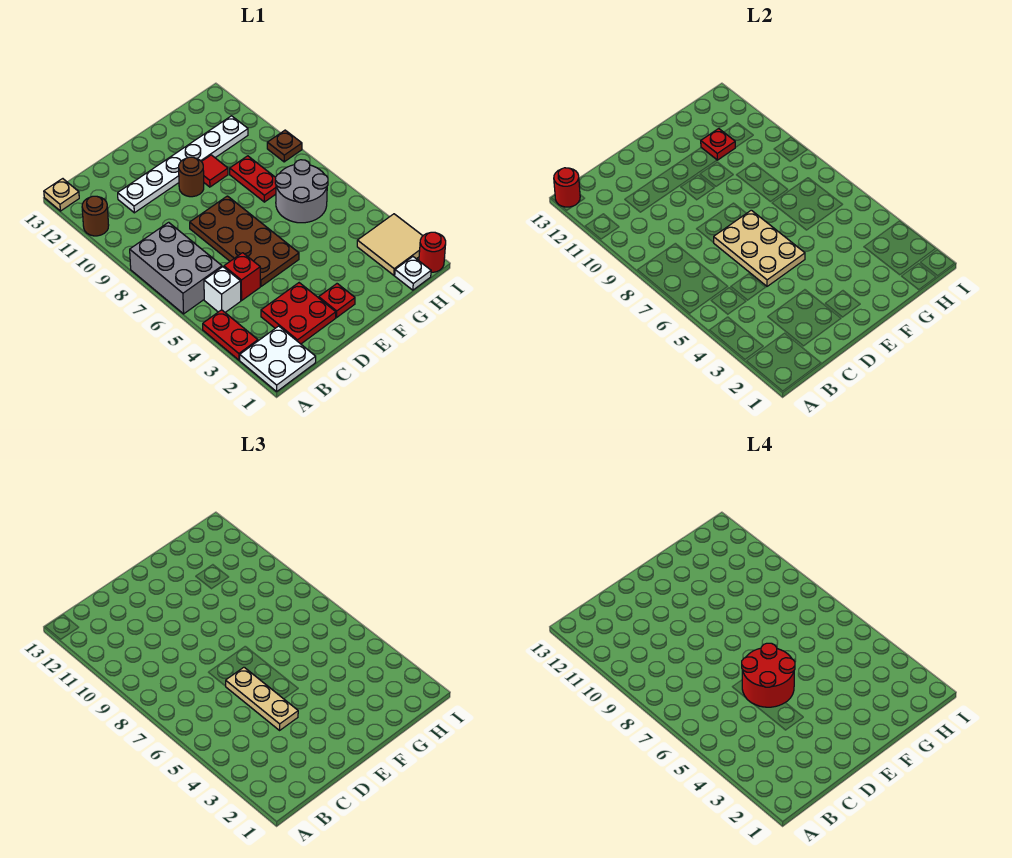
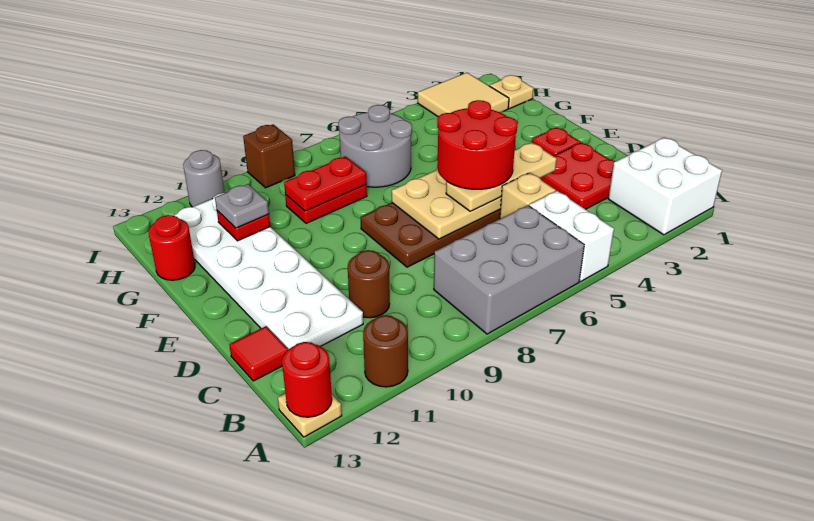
white plate A1:B2 level 1 -> white brick A1:B2 level 1
red plate A3:A4 level 1 -> red plate G8:G9 level 2
white brick B5 level 1 -> white brick A5:B5 level 1
red brick C5 level 1 -> tan brick C5 level 1
white plate C11:H11 level 1 -> white plate C11:H12 level 1
brown round brick E10 level 1 -> brown round brick C10 level 1
red tile F10 level 1 -> red tile C13 level 1
none -> grey plate G11 level 3
white plate H1 level 1 -> tan plate H1 level 1
red round brick I1 level 1 -> red round brick G13 level 1
brown plate I9 level 1 -> brown brick I9 level 1
none -> grey round brick I11 level 1

